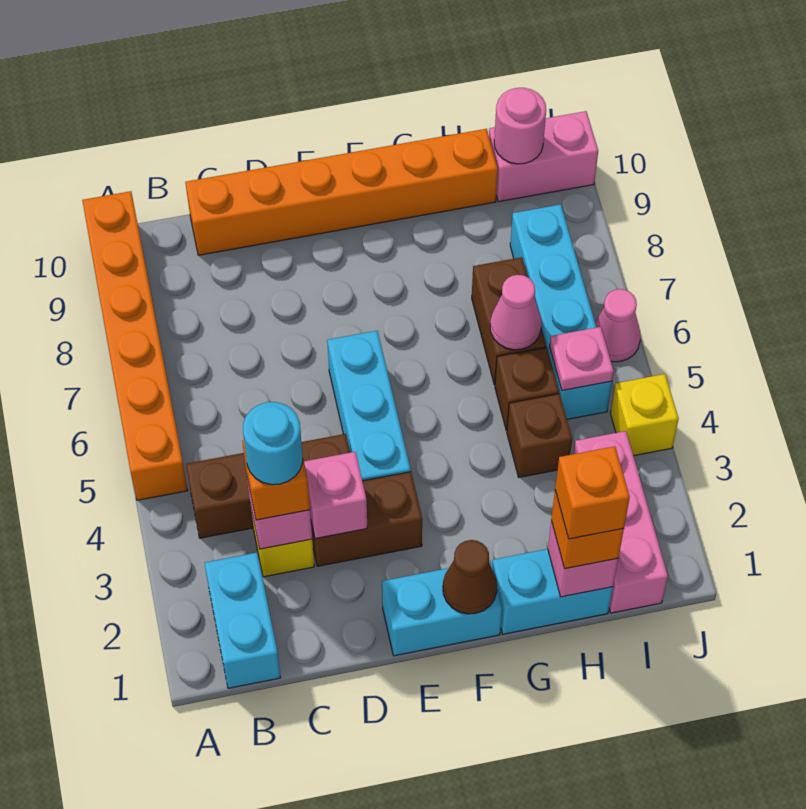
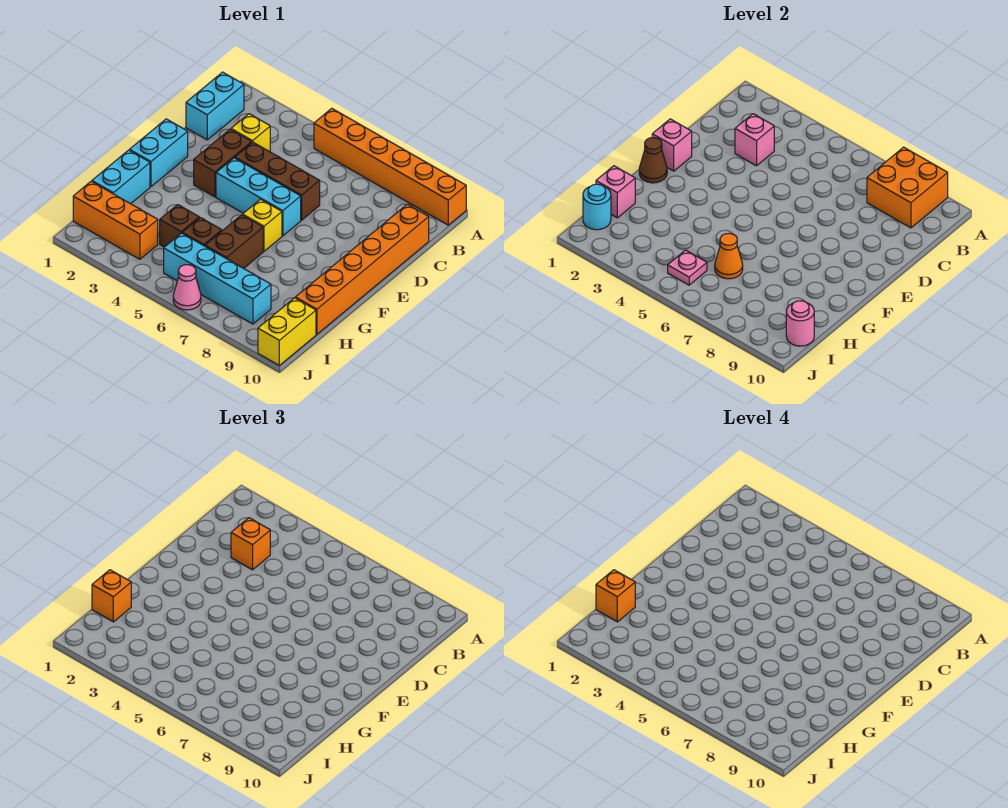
none -> orange brick A8:B9 level 2
cyan brick B1:B2 level 1 -> cyan brick B1:C1 level 1
brown brick B4:D4 level 1 -> brown brick D4:D6 level 1
cyan round brick C3 level 4 -> cyan round brick I1 level 2
pink brick D3 level 2 -> pink brick E1 level 2
brown brick H6:H7 level 1 -> brown brick G6:H6 level 1
pink cone H6 level 2 -> orange cone H6 level 2
pink brick I1:I3 level 1 -> orange brick I1:I3 level 1
pink brick I10:J10 level 1 -> yellow brick I10:J10 level 1
yellow brick J4 level 1 -> yellow brick F6 level 1

